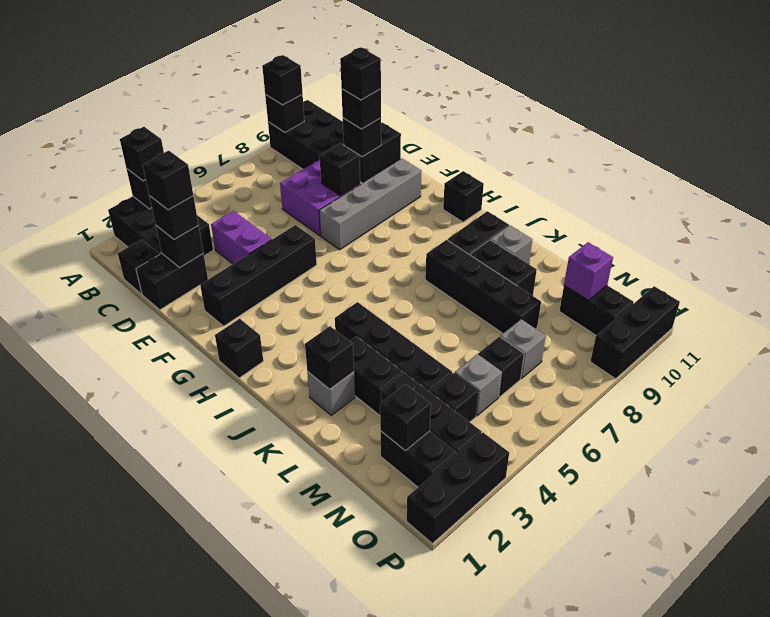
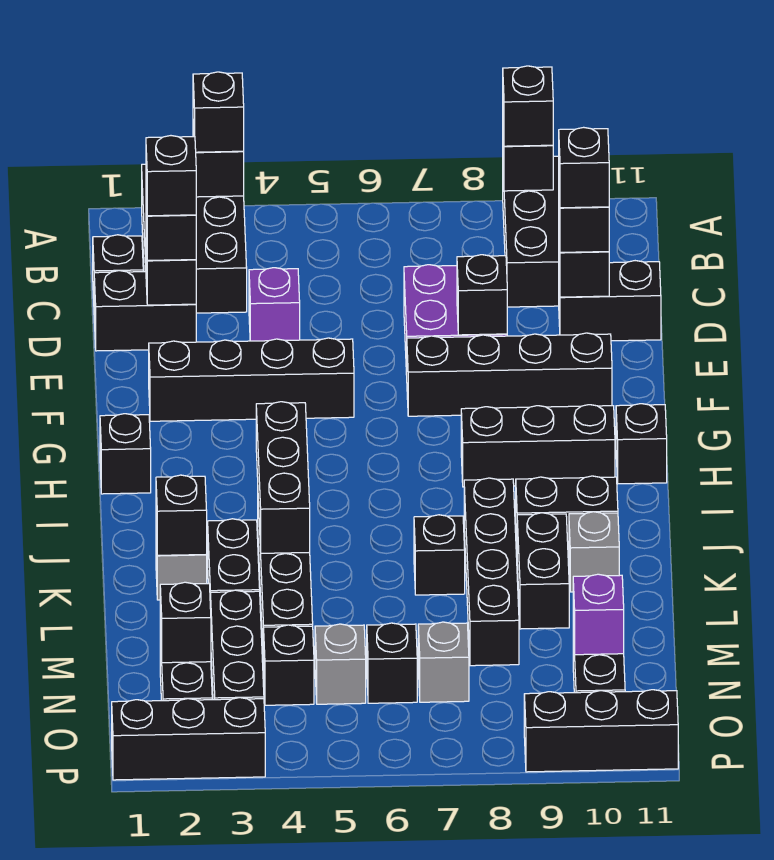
purple brick D4:E4 level 1 -> purple brick D4 level 1
grey brick F7:F10 level 1 -> black brick F7:F10 level 1
none -> black brick H8:H10 level 1
none -> black brick I4:K4 level 2
none -> black brick K7 level 1

